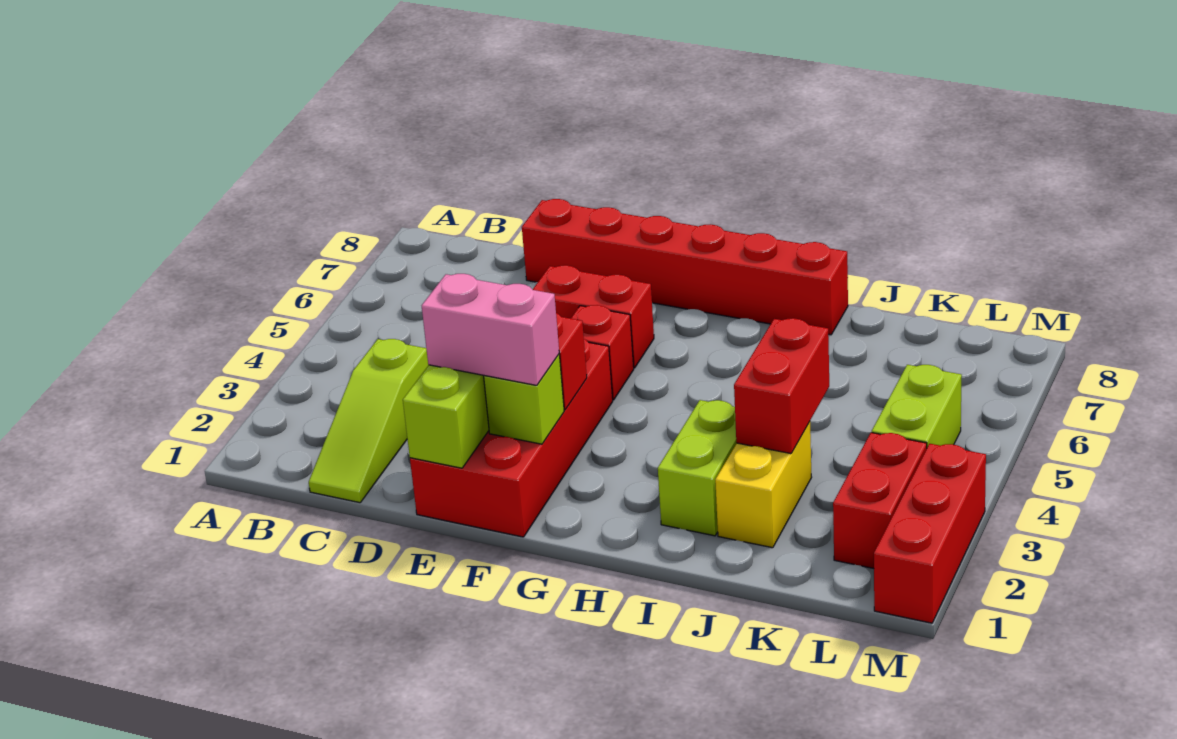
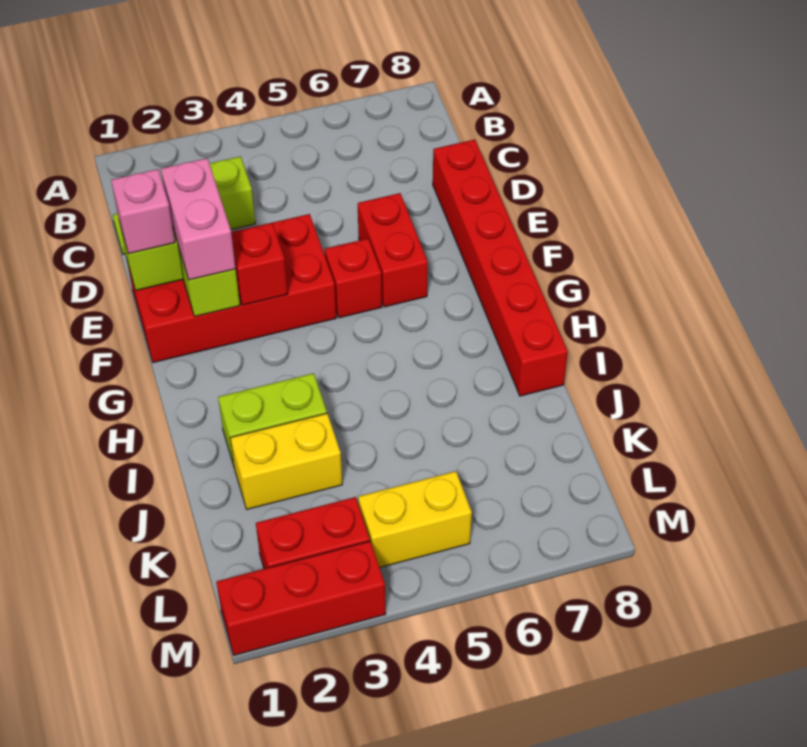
none -> pink brick E1 level 3
red brick J3:J4 level 2 -> none
lime brick L4:L5 level 1 -> yellow brick L4:L5 level 1

